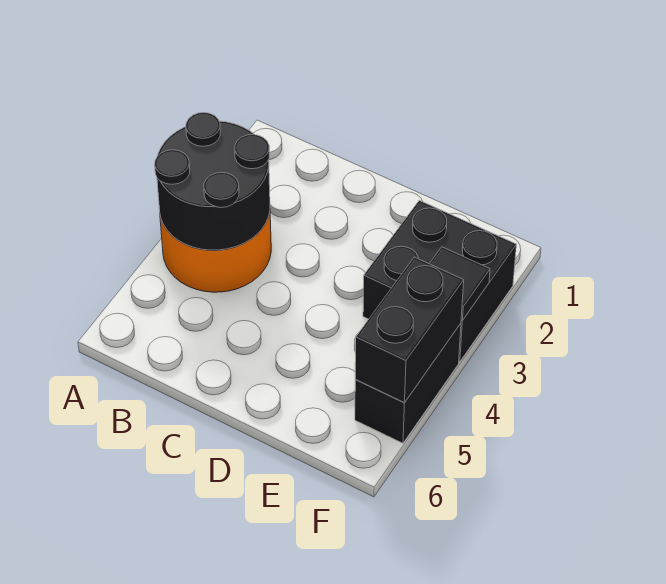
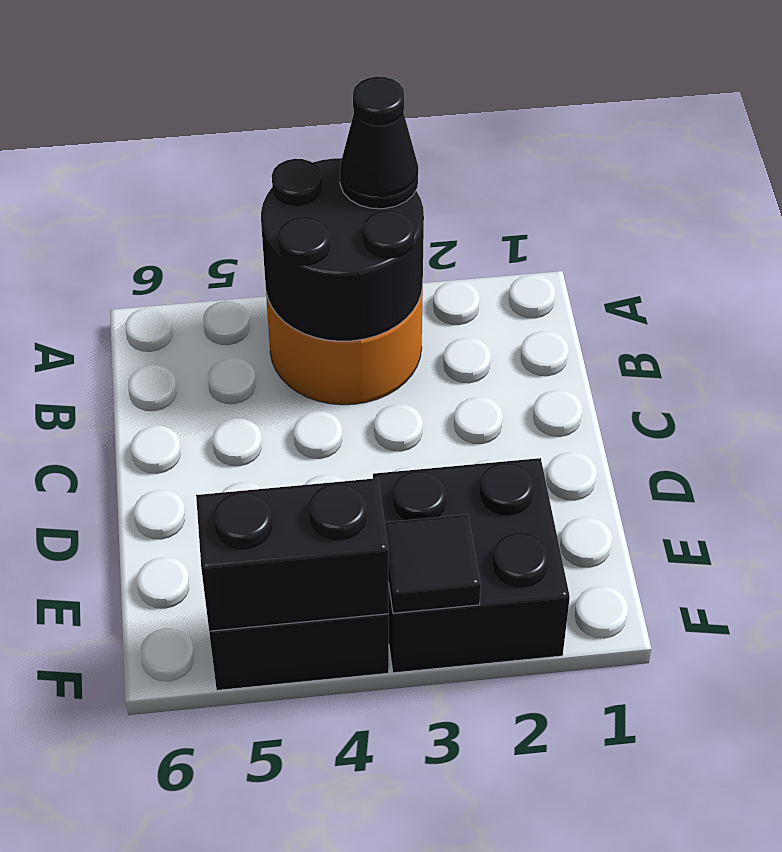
none -> black cone A3 level 3

